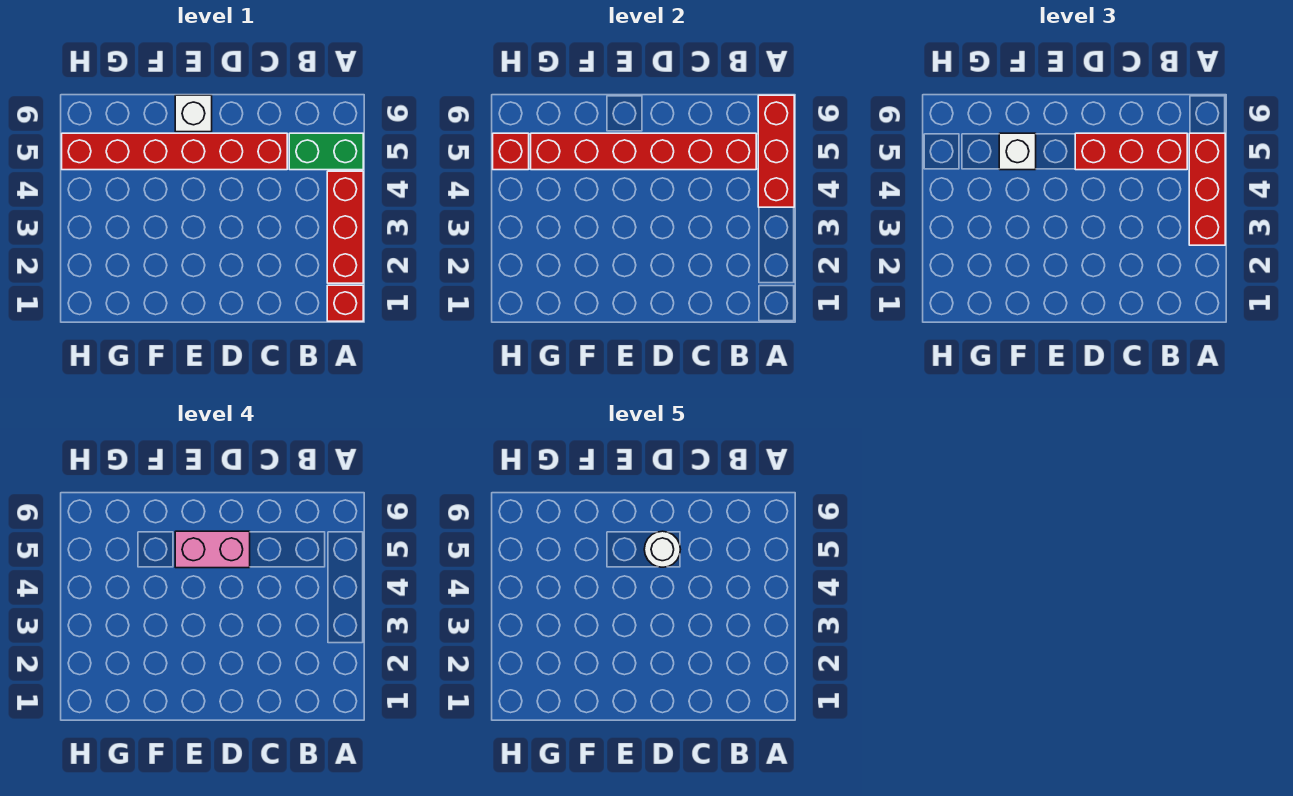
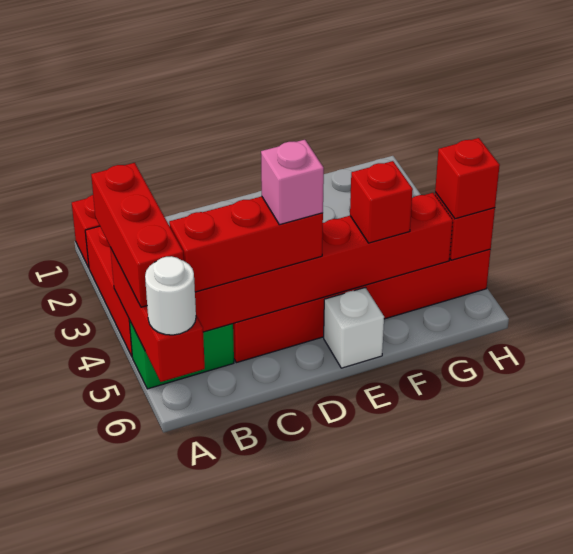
pink brick D5:E5 level 4 -> pink brick D5 level 4
white round brick D5 level 5 -> white round brick A6 level 3
white brick F5 level 3 -> red brick F5 level 3
none -> red brick H5 level 3

